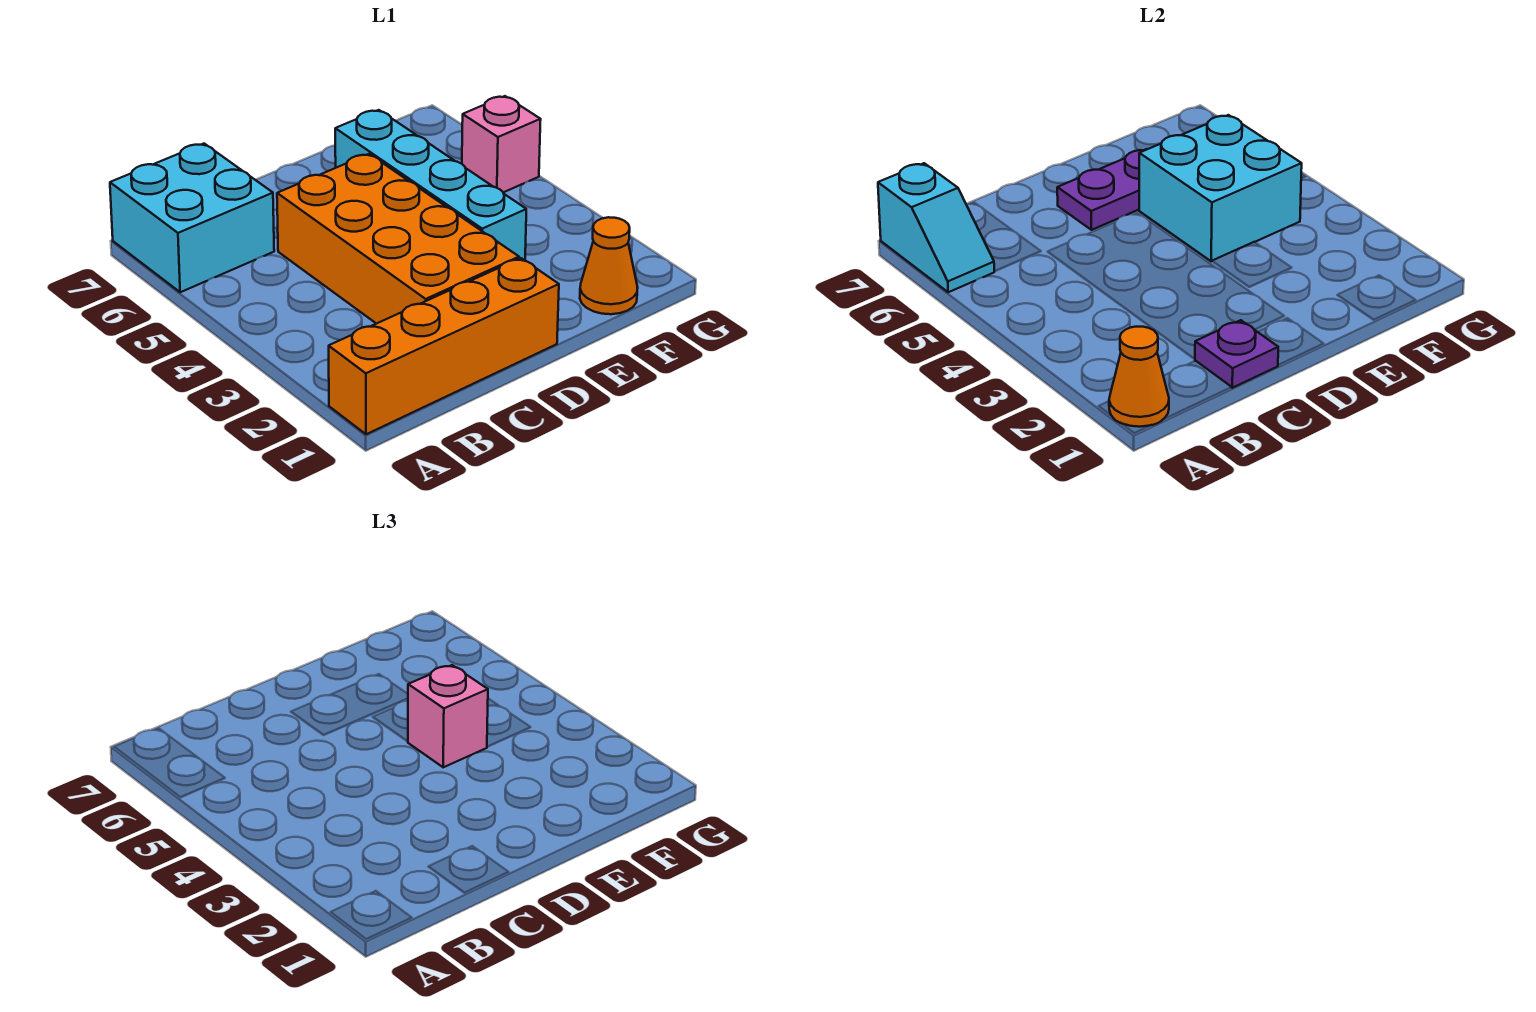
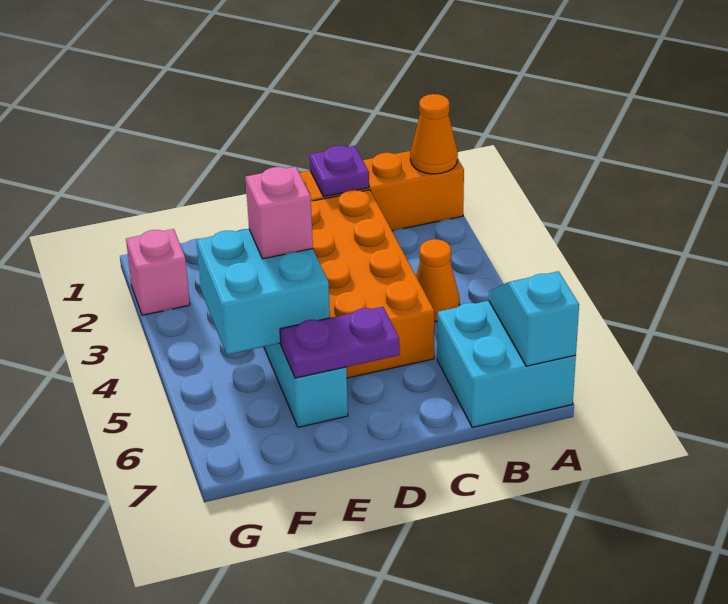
orange cone F1 level 1 -> orange cone B4 level 1
pink brick G5 level 1 -> pink brick G2 level 1

